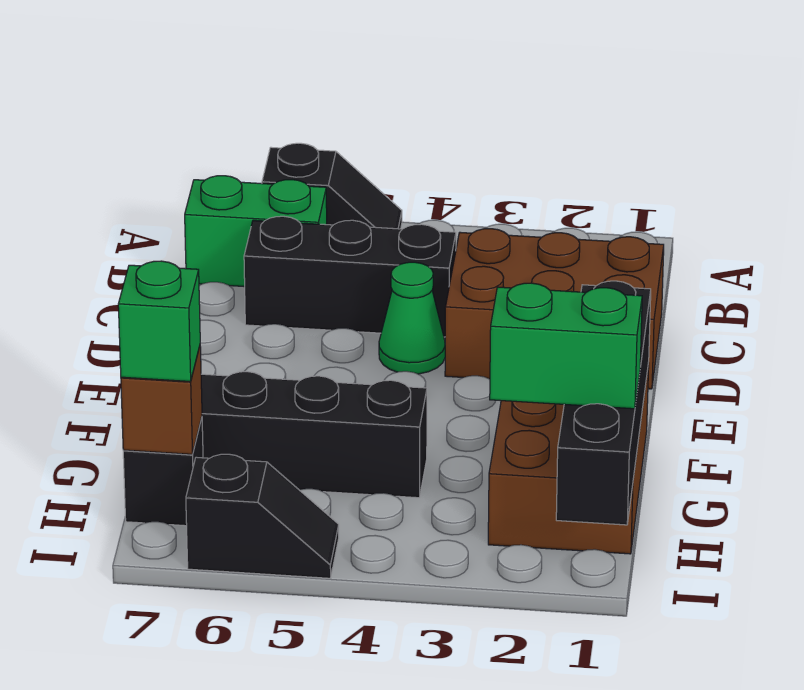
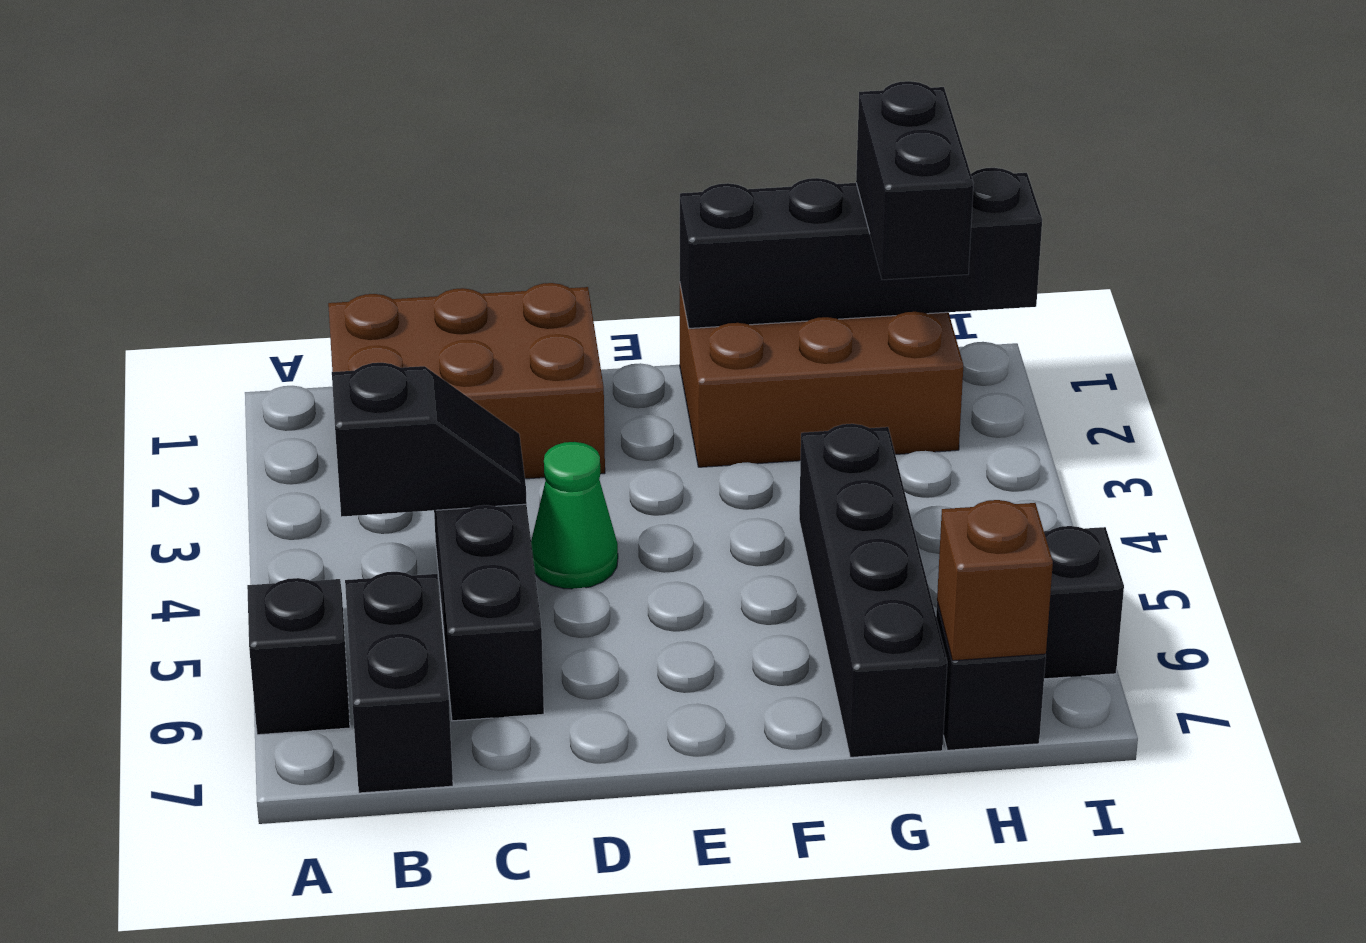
none -> black slope B4:C4 level 2 top B
green brick B6:B7 level 1 -> black brick B6:B7 level 1
brown brick C1:D3 level 1 -> brown brick B1:D2 level 1
green brick H1:H2 level 3 -> black brick H1:H2 level 3
green brick H7 level 3 -> none

